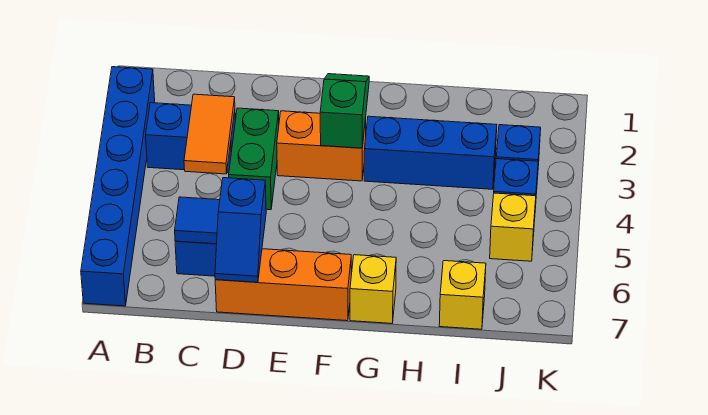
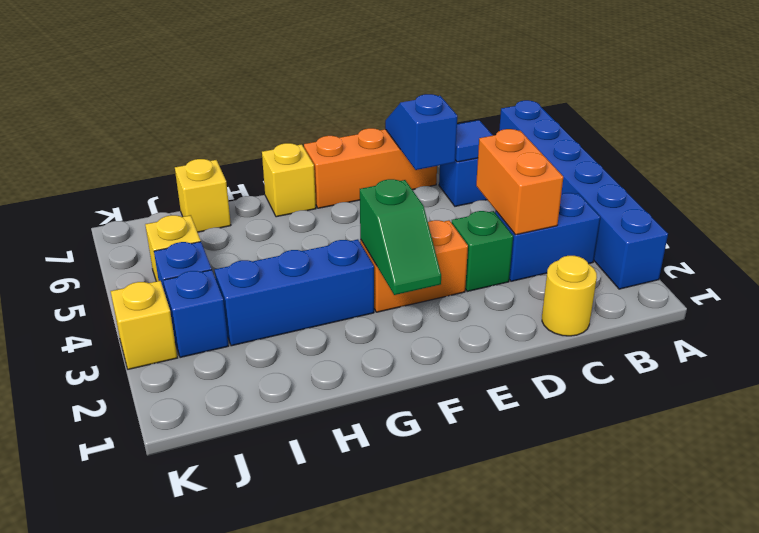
none -> yellow round brick C1 level 1
orange tile C3:C4 level 2 -> orange brick C3:C4 level 2
green brick D3:D4 level 1 -> green brick D3 level 1
none -> yellow brick K3 level 1

